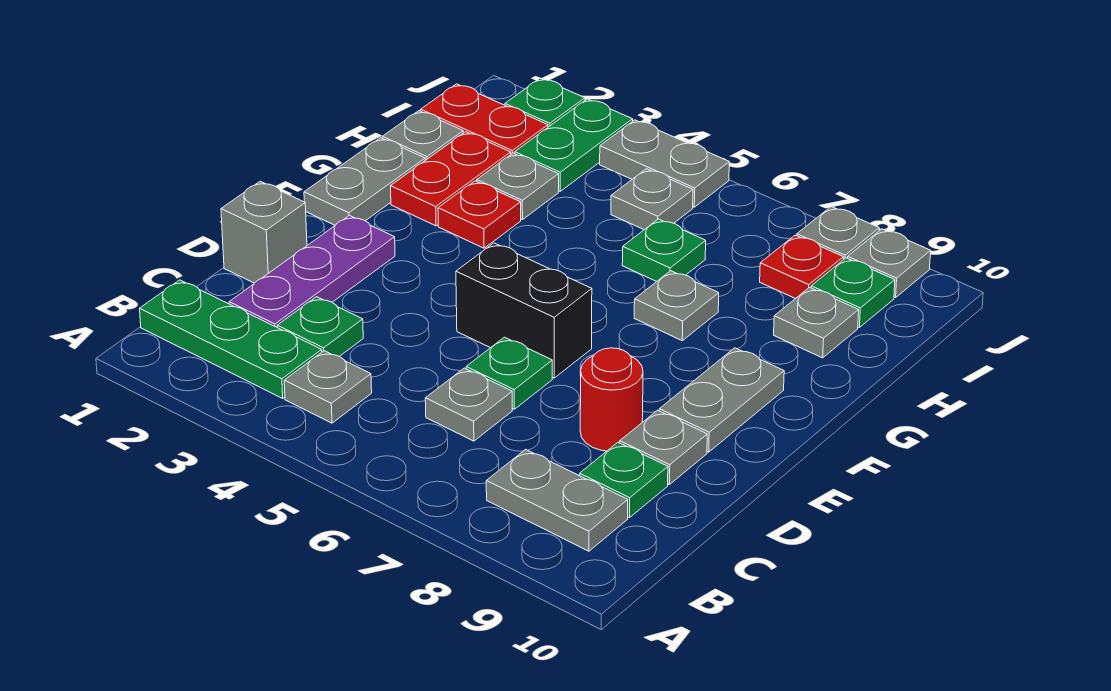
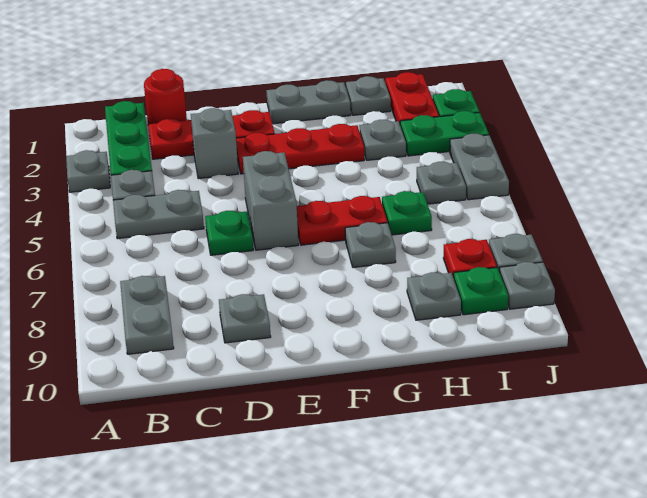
purple plate C2:E2 level 1 -> red plate C2:E2 level 1
green plate C3 level 1 -> none
grey plate C6 level 1 -> grey plate A3 level 1
green plate C9 level 1 -> none
grey brick D1 level 1 -> grey brick D3 level 1
red round brick D8 level 1 -> red round brick C1 level 1
black brick E5:E6 level 1 -> grey brick E5:E6 level 1
grey plate E9:F9 level 1 -> grey plate B5:C5 level 1
red plate G2:H2 level 1 -> red plate F6:G6 level 1
red plate G3 level 1 -> red plate E3:G3 level 1

